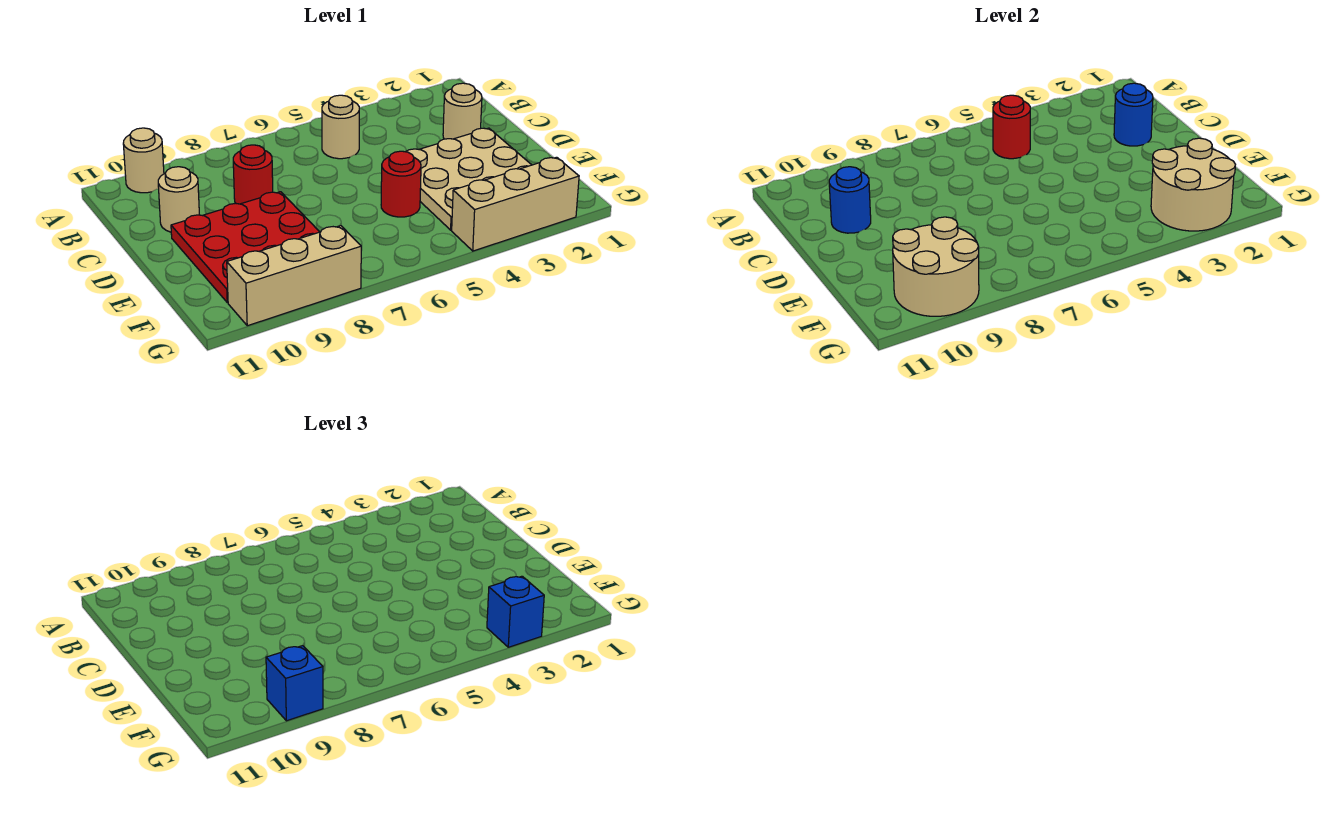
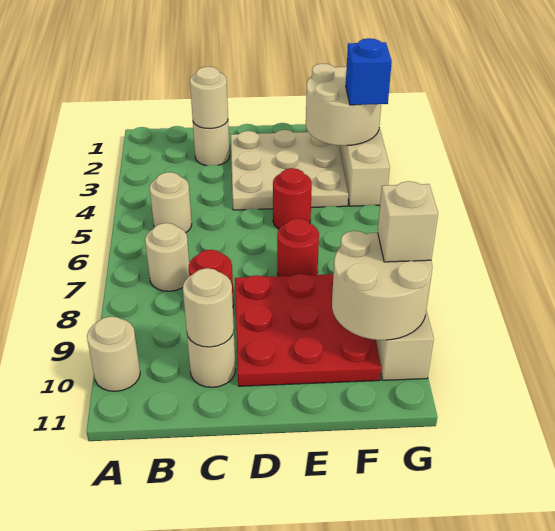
red round brick B5 level 2 -> red round brick E7 level 1
none -> tan round brick B7 level 1
blue round brick C2 level 2 -> tan round brick C2 level 2
blue round brick C10 level 2 -> tan round brick C10 level 2
blue brick G9 level 3 -> tan brick G9 level 3

